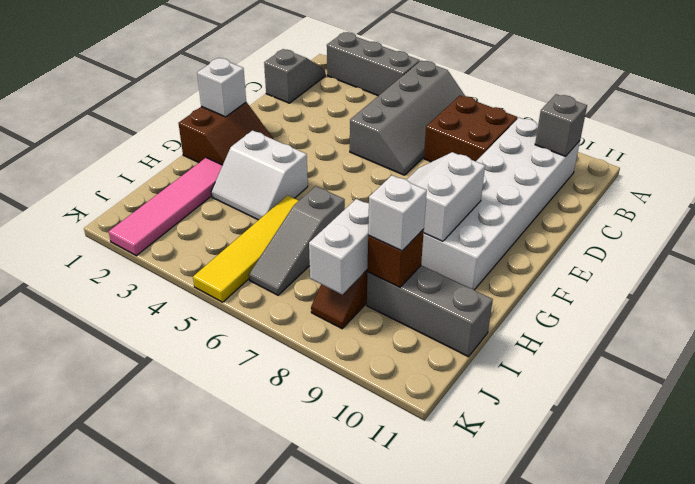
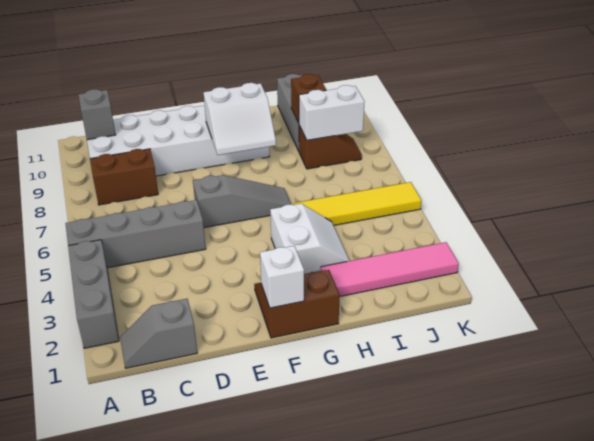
brown brick B7:C8 level 1 -> brown brick B8:C8 level 1
grey slope H6:J6 level 1 top H -> grey slope E6:G6 level 1 top E
white brick I9 level 3 -> none

